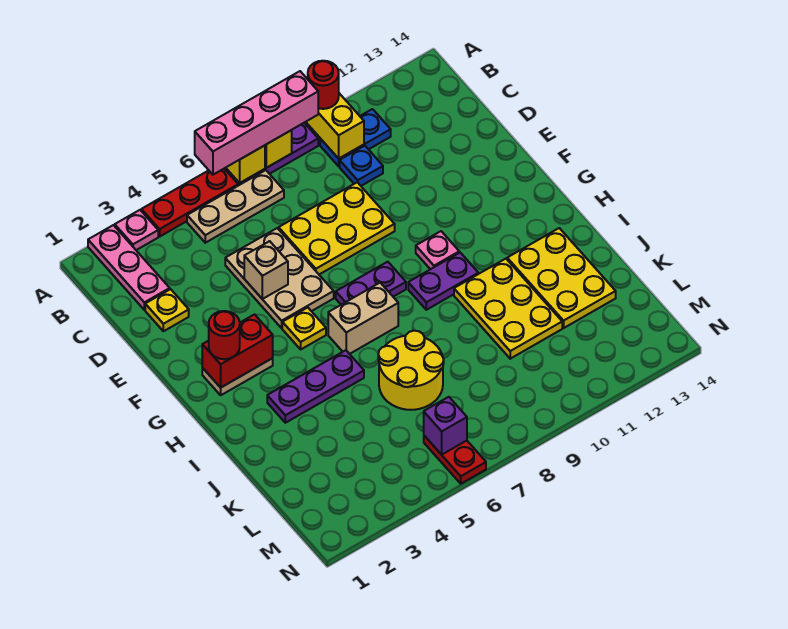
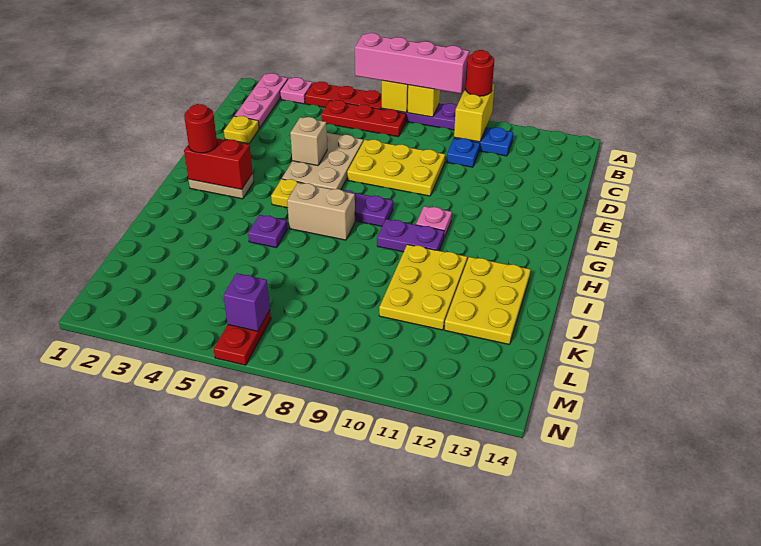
tan plate B5:B7 level 1 -> red plate B5:B7 level 1
purple plate I3:I5 level 1 -> purple plate I5 level 1
yellow round brick J6:K7 level 1 -> none

